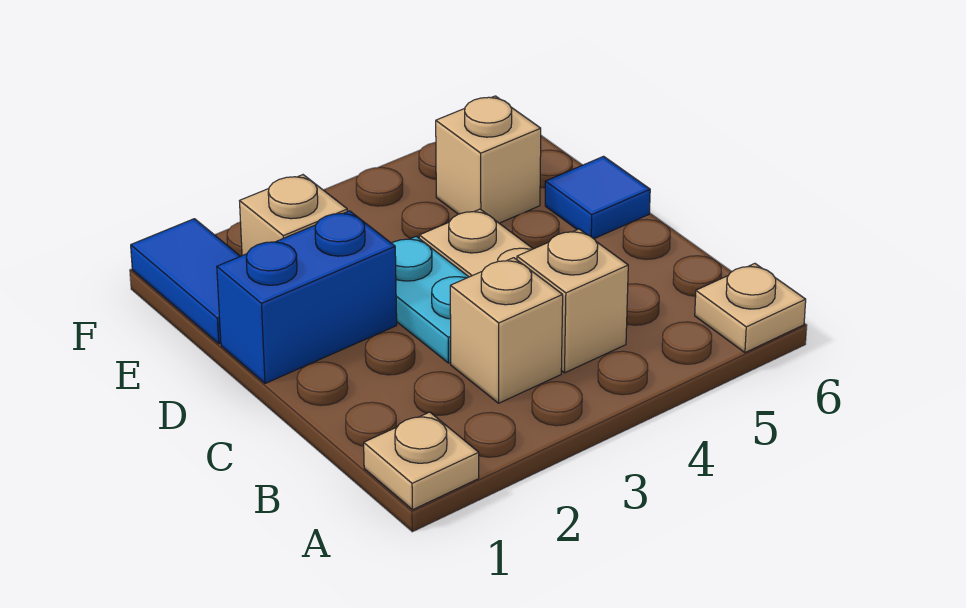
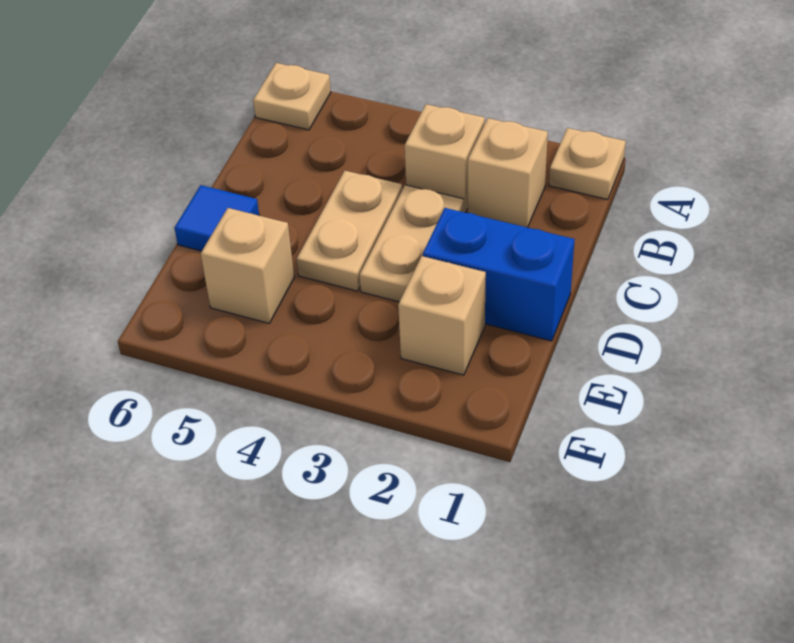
tan brick B4 level 1 -> tan brick B2 level 1
cyan plate C3:D3 level 1 -> tan plate C3:D3 level 1
blue tile E1:F1 level 1 -> none

